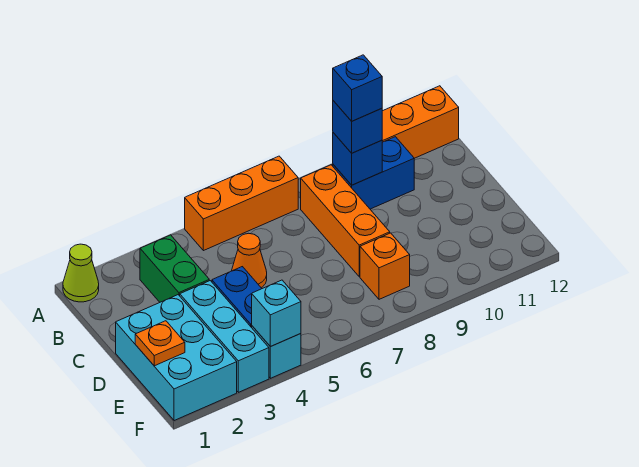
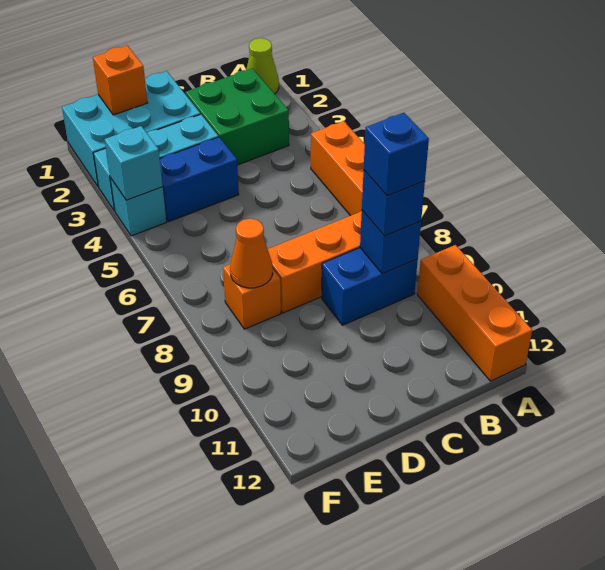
green brick B3:C3 level 1 -> green brick B2:C3 level 1
blue brick B9:B10 level 1 -> blue brick B9:C9 level 1
orange cone C5 level 1 -> orange cone E8 level 2
orange plate E1 level 2 -> orange brick E1 level 2

